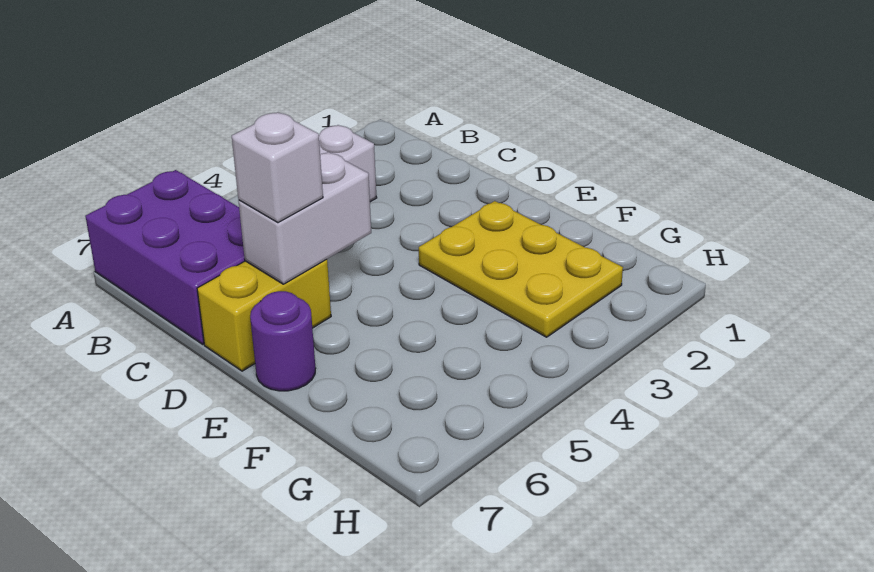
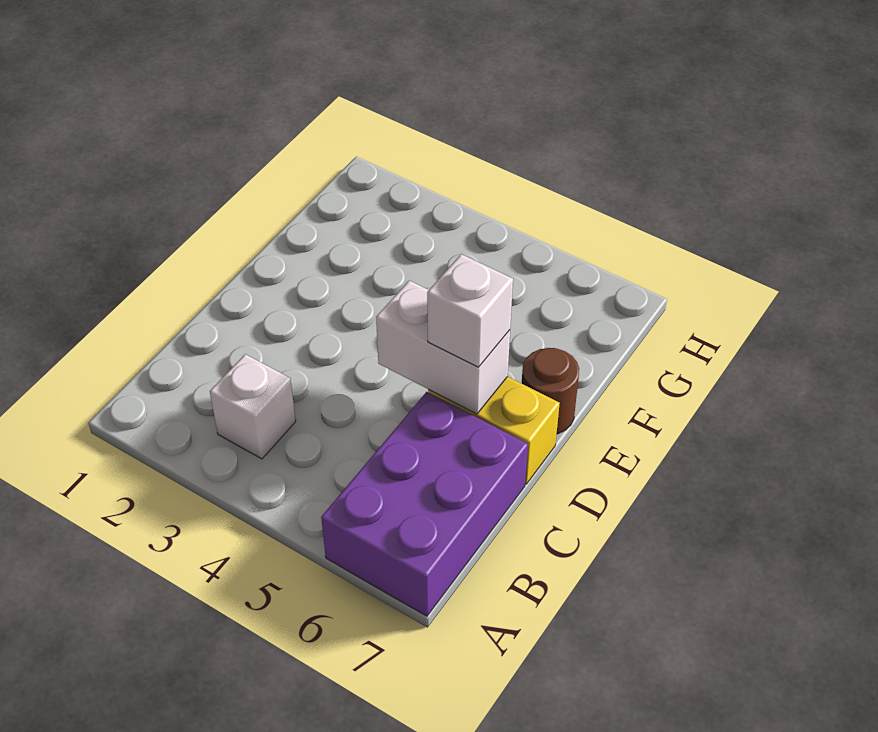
yellow plate E2:G3 level 1 -> none
purple round brick E7 level 1 -> brown round brick E7 level 1

